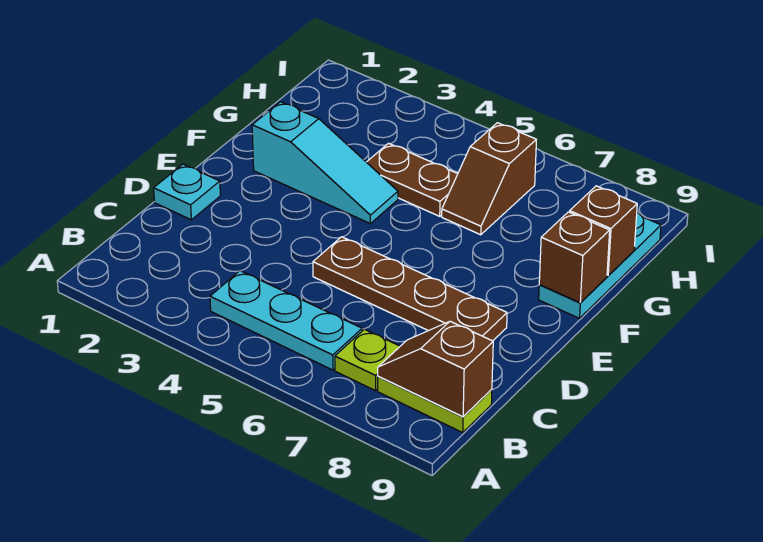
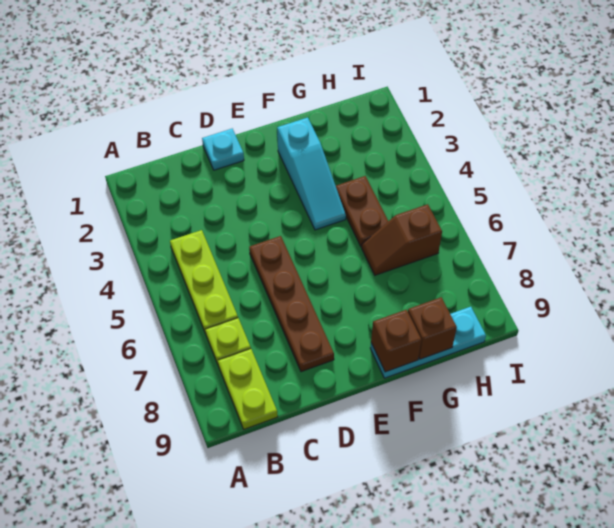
cyan plate B4:B6 level 1 -> lime plate B4:B6 level 1
brown slope B8:B9 level 2 top 9 -> none

